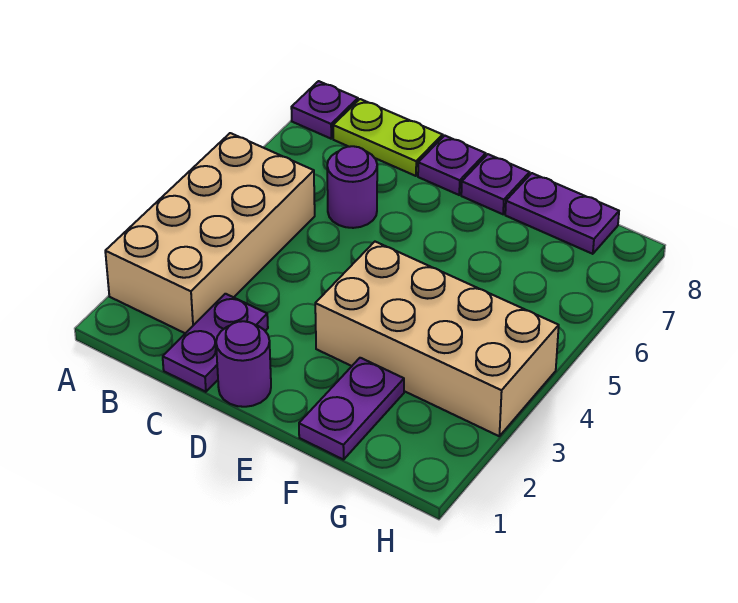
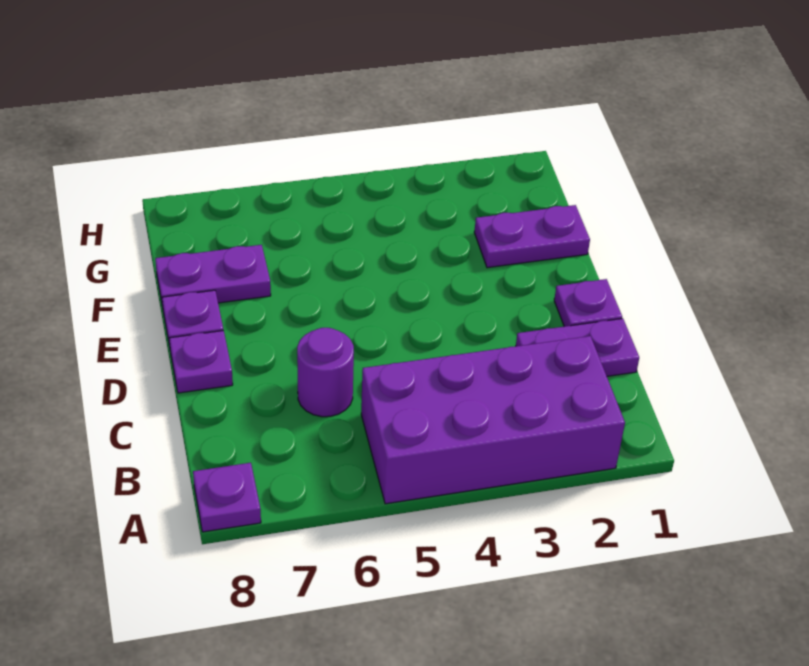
tan brick A2:B5 level 1 -> purple brick A2:B5 level 1
lime plate B8:C8 level 1 -> none
purple round brick D1 level 1 -> purple plate D1 level 1
tan brick E3:H4 level 1 -> none
purple plate F8:G8 level 1 -> purple plate F7:F8 level 1

